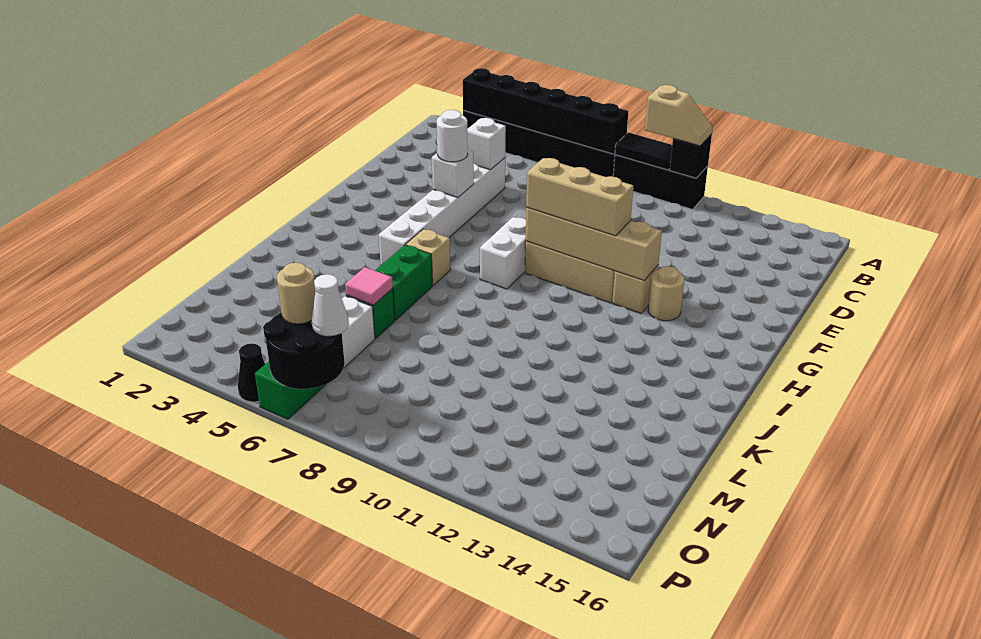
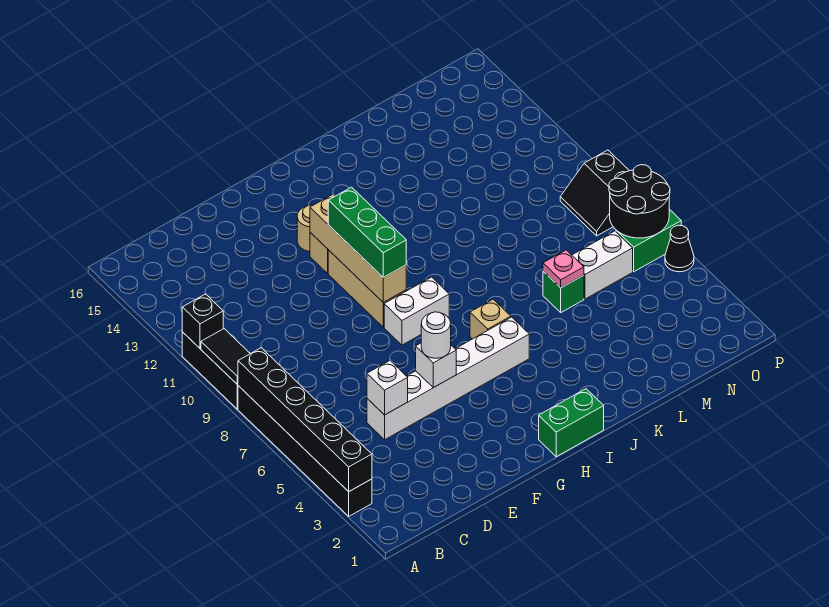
tan slope A10:A11 level 3 top 10 -> none
tan brick G9:G11 level 3 -> green brick G9:G11 level 3
green brick J6:K6 level 1 -> green brick H1:I1 level 1
pink tile L6 level 2 -> pink plate L6 level 2
tan round brick O6 level 3 -> none
white cone O7 level 3 -> none
none -> black slope O8:P9 level 1 top P

